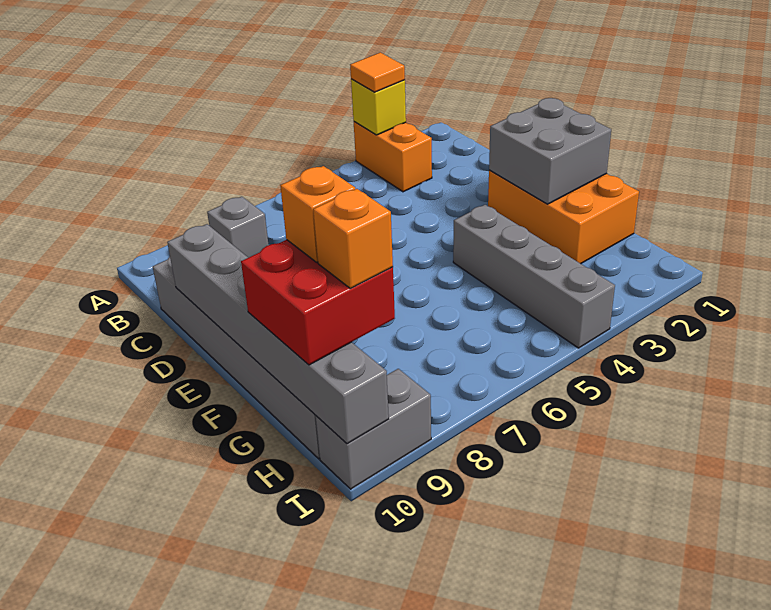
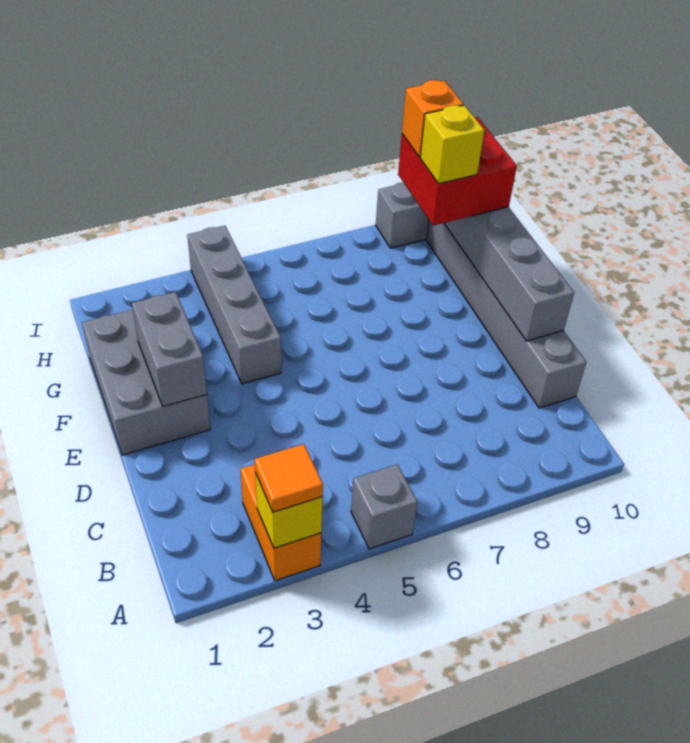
grey brick B8 level 1 -> grey brick A5 level 1
orange brick E1:G2 level 1 -> grey brick E1:G2 level 1
grey brick E1:F2 level 2 -> grey brick E2:F2 level 2
orange brick G9 level 4 -> yellow brick G9 level 4

